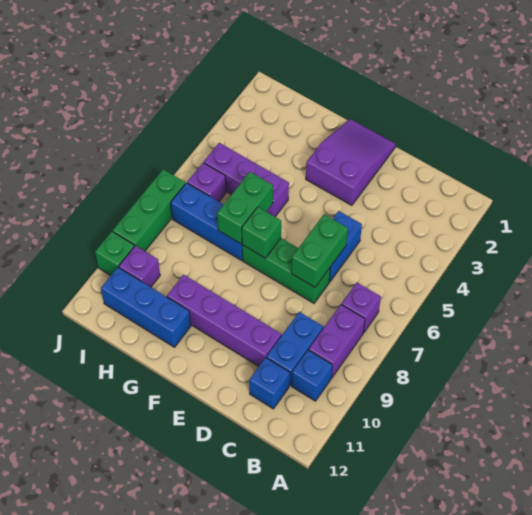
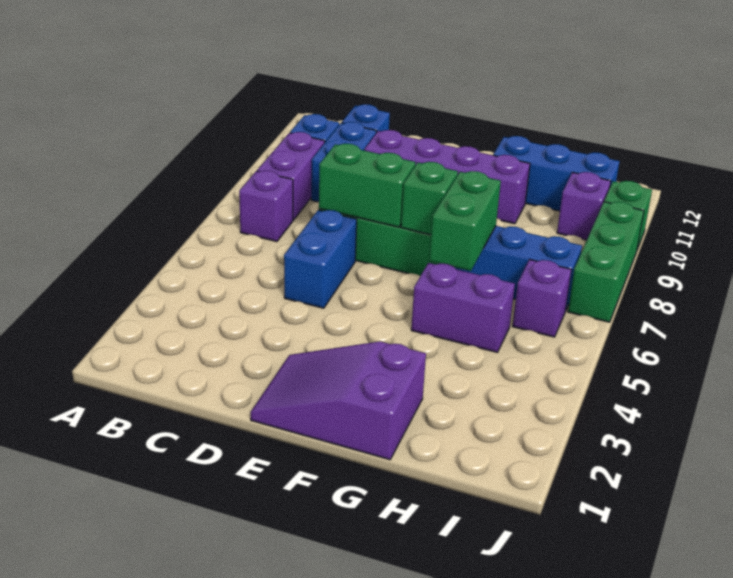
green brick D6:D7 level 2 -> green brick D7:E7 level 2
purple slope E1:F3 level 1 top 3 -> purple slope E1:G2 level 1 top G
purple brick G5:I5 level 1 -> purple brick G5:H5 level 1

